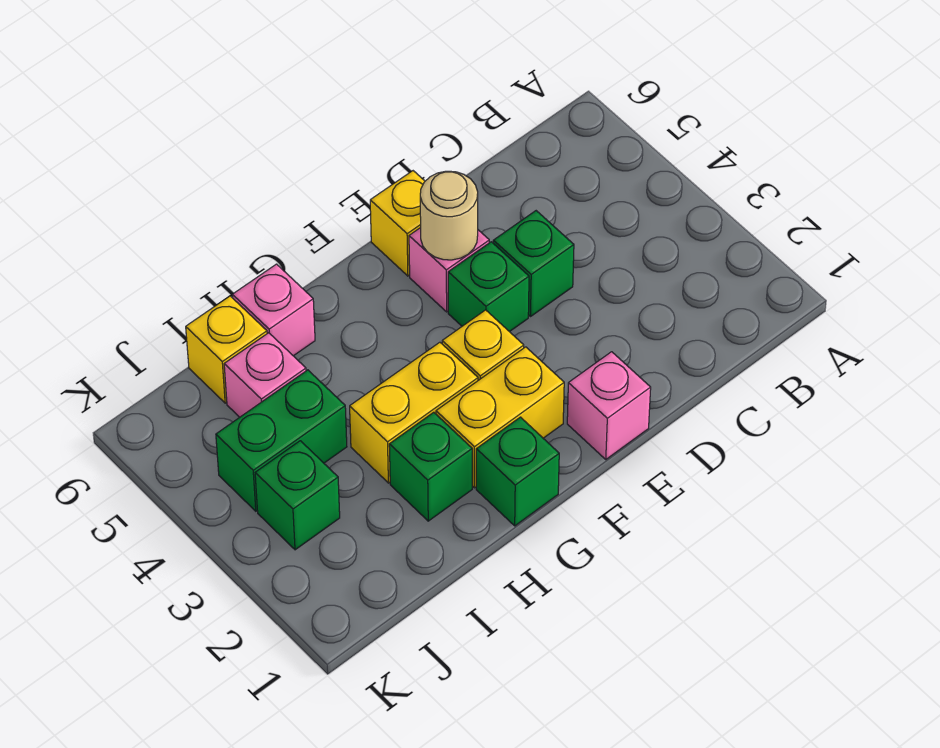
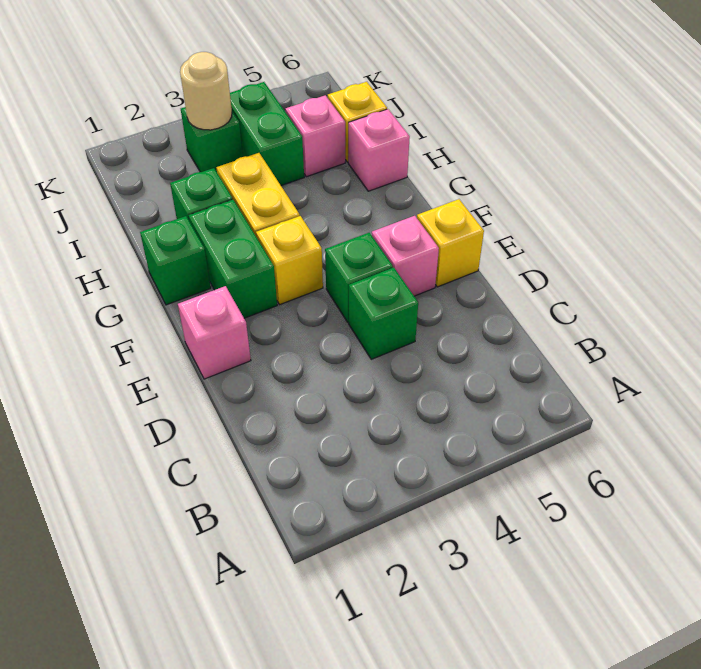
tan round brick E5 level 2 -> tan round brick J3 level 2
yellow brick F2:G2 level 1 -> green brick F2:G2 level 1

